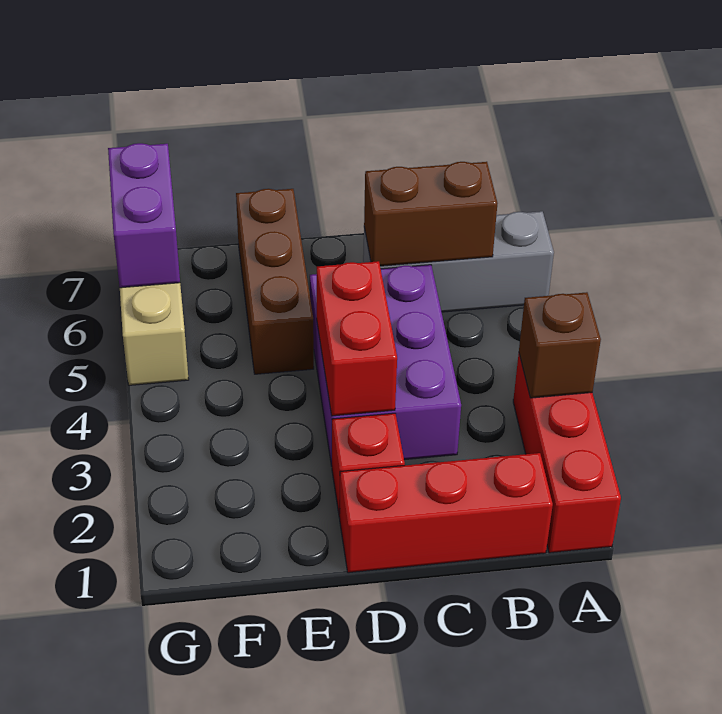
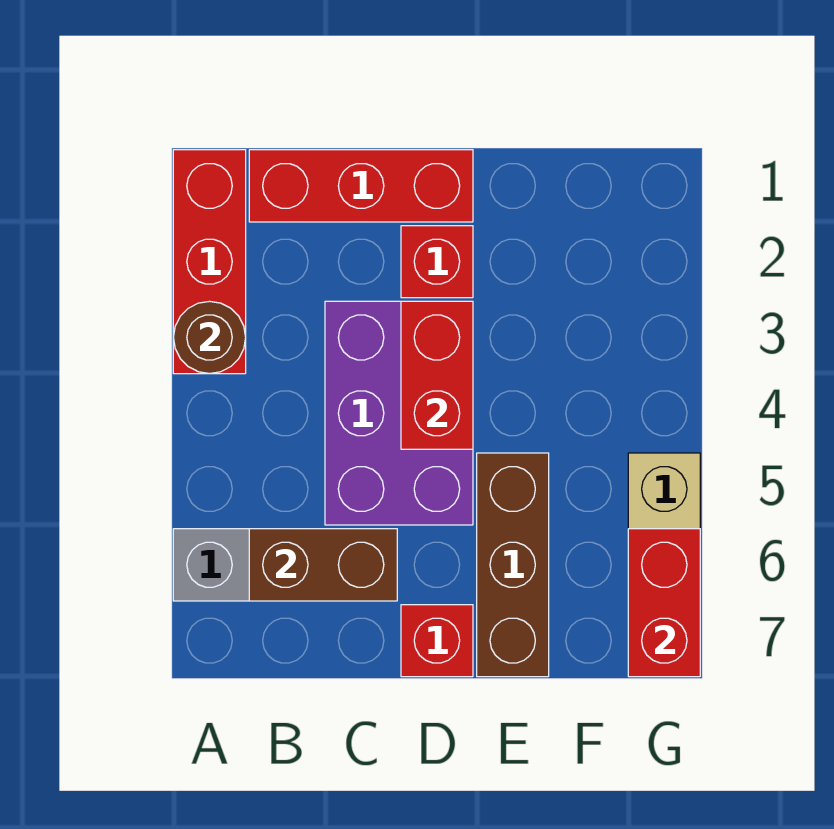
brown brick A3 level 2 -> brown round brick A3 level 2
none -> red brick D7 level 1
purple brick G6:G7 level 2 -> red brick G6:G7 level 2

